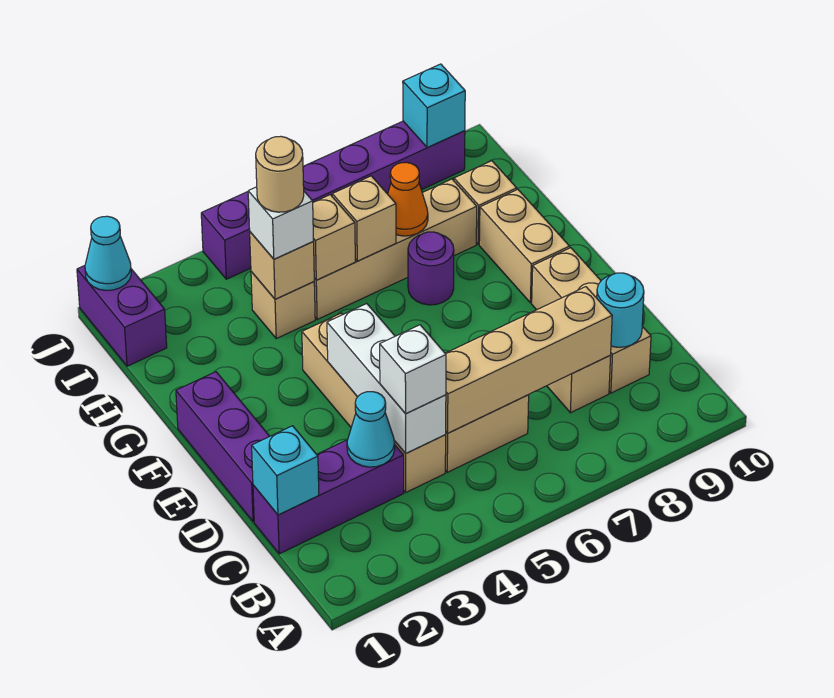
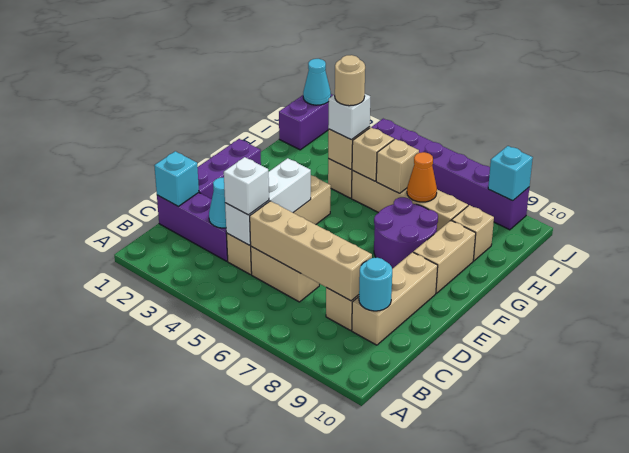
purple round brick G7 level 1 -> purple round brick F7:G8 level 1

